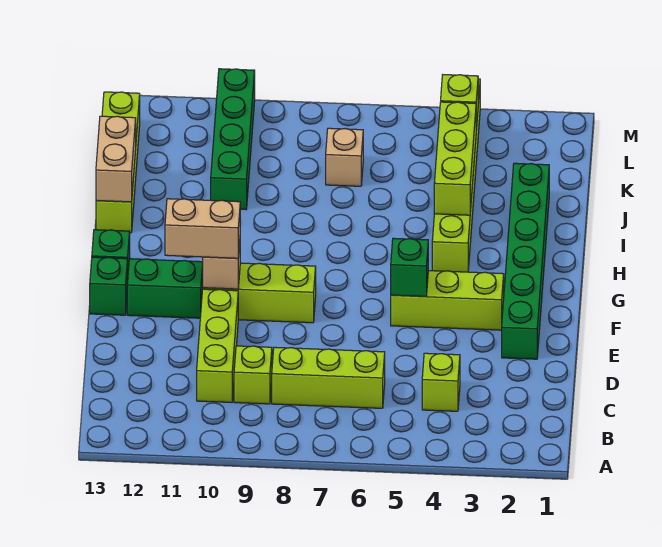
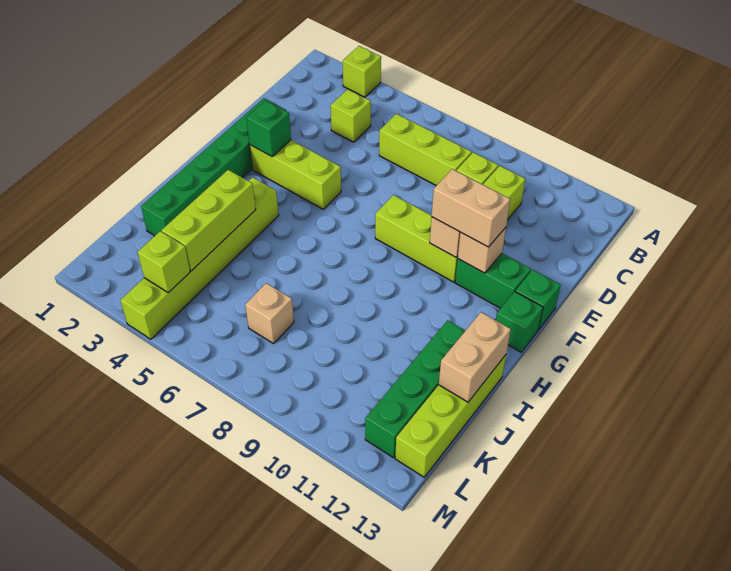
none -> lime brick A3 level 1
green brick F5 level 2 -> green brick F3 level 2
none -> tan brick F11 level 2
green brick J10:M10 level 1 -> green brick I12:L12 level 1

